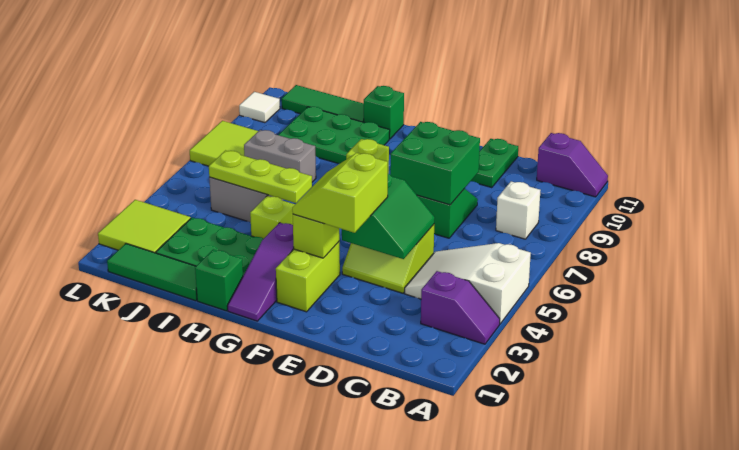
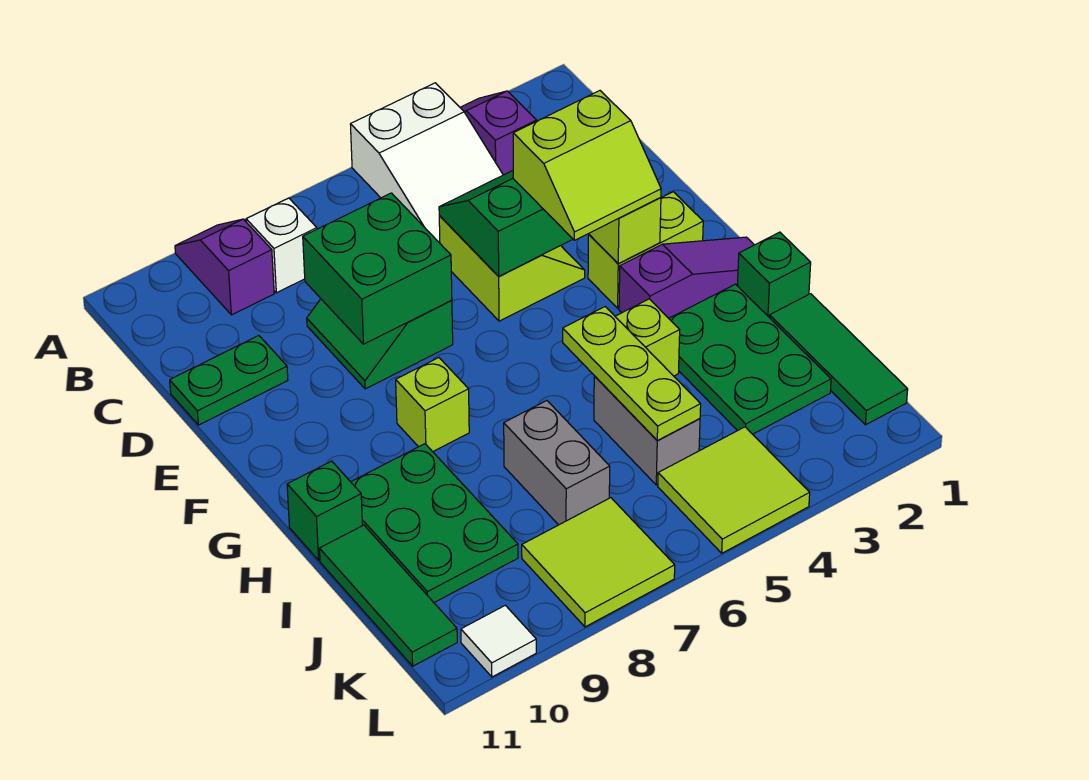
purple slope A11:B11 level 1 top B -> purple slope A9:B9 level 1 top B
lime tile K2:L3 level 1 -> lime tile K4:L5 level 1

